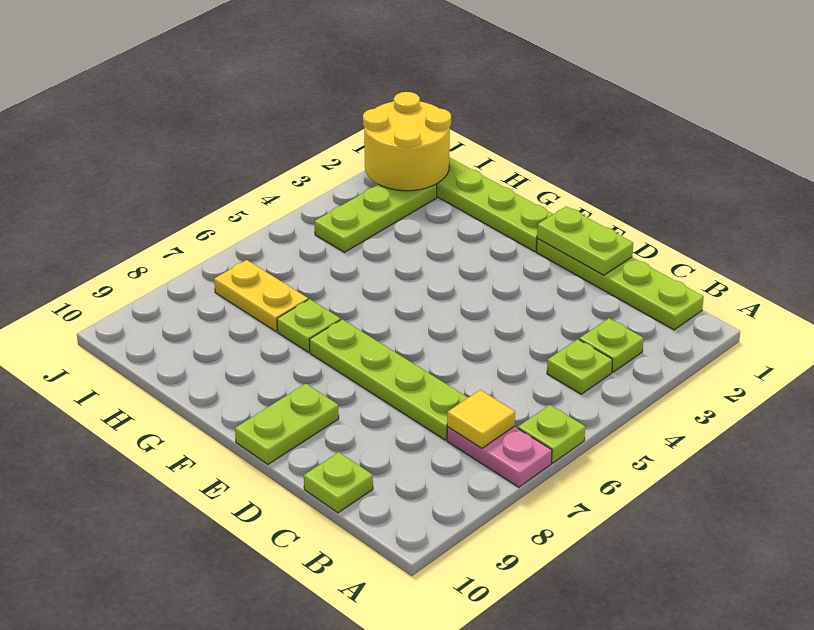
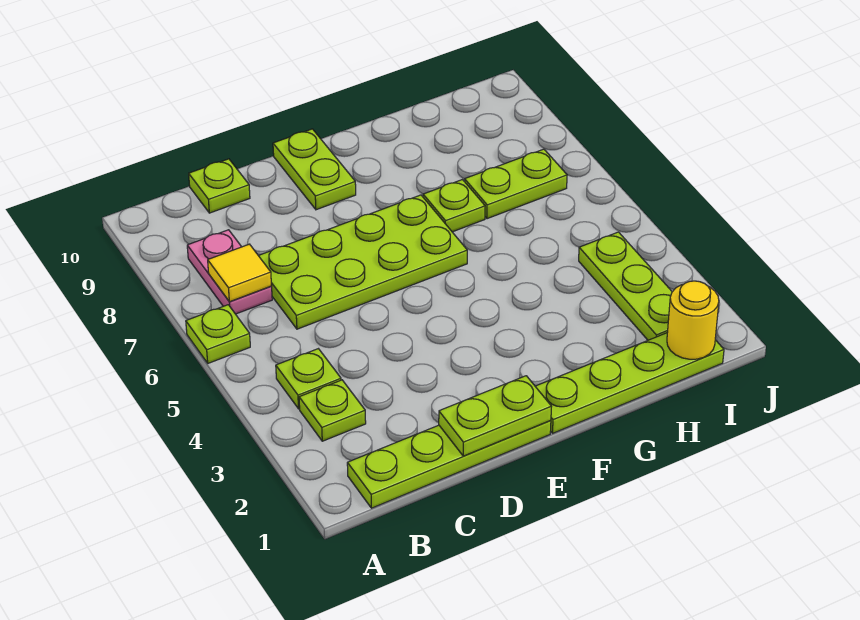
pink plate A7:B7 level 1 -> pink plate B7:B8 level 1
lime plate C7:F7 level 1 -> lime plate C6:F7 level 1
yellow plate H7:I7 level 1 -> lime plate H7:I7 level 1
yellow round brick I1:J2 level 2 -> yellow round brick I1 level 2

